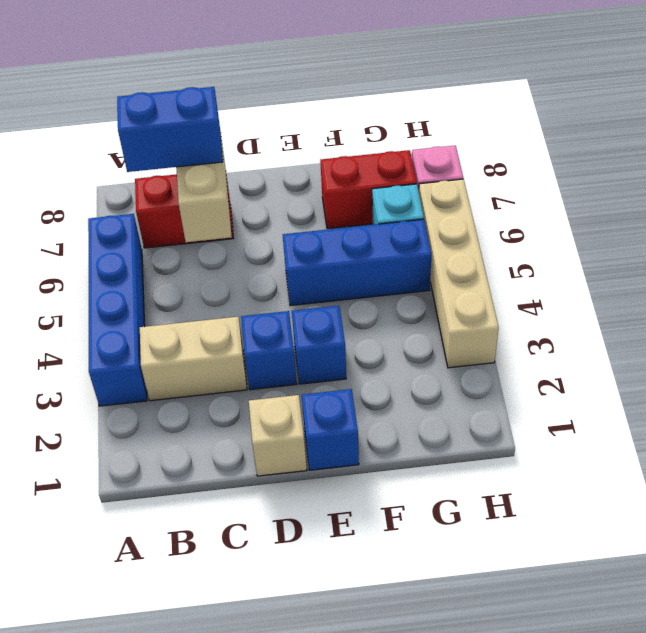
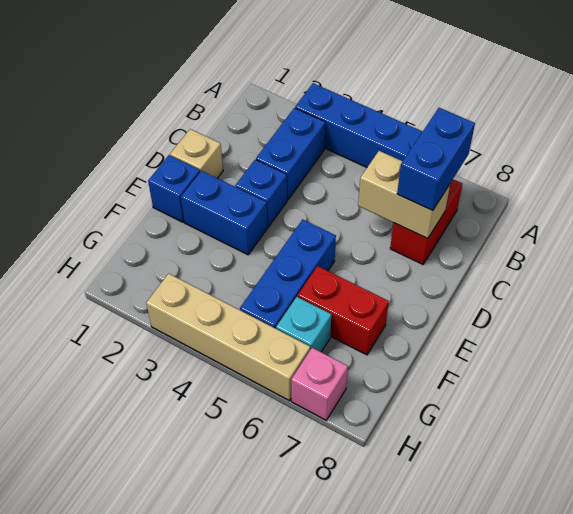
tan brick B3:C3 level 1 -> blue brick B3:C3 level 1
blue brick E3 level 1 -> blue brick E2:E3 level 1
red brick F7:G7 level 1 -> red brick F6:F7 level 1

